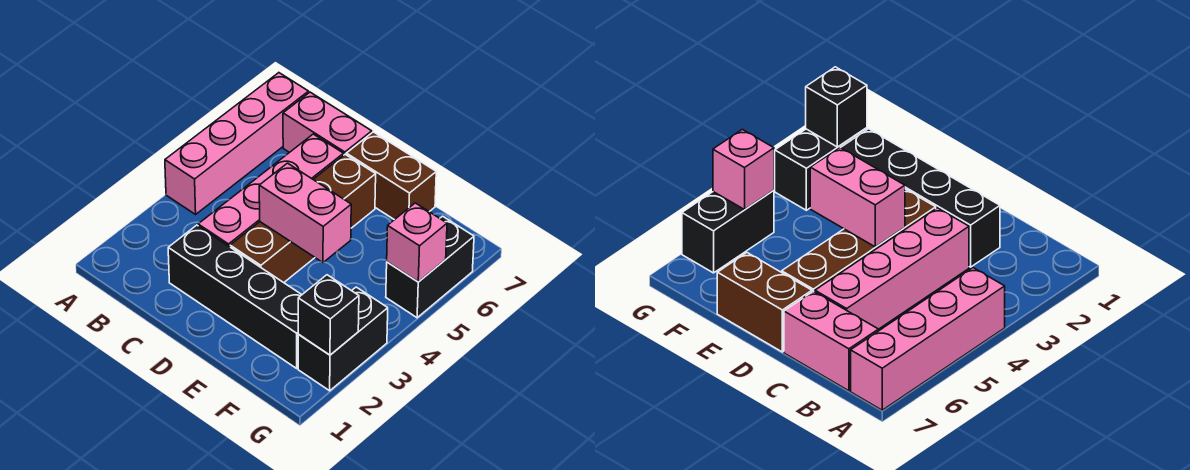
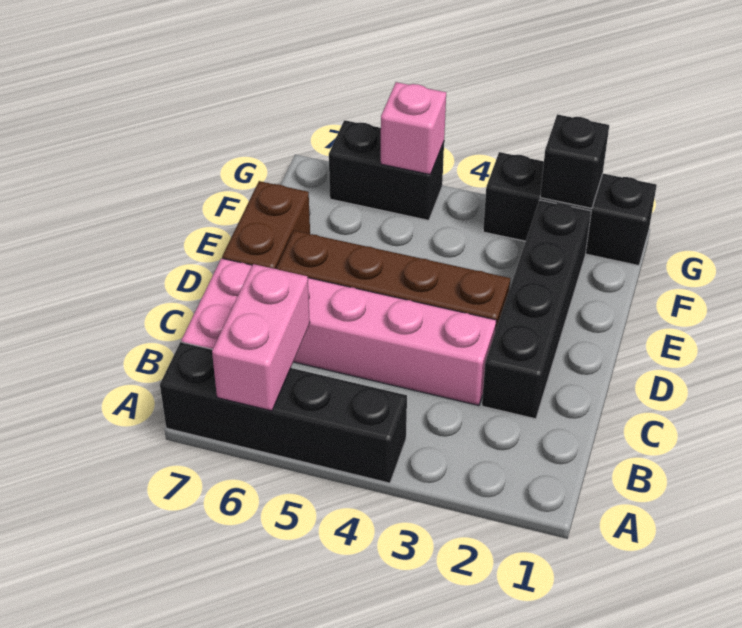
pink brick A4:A7 level 1 -> black brick A4:A7 level 1
pink brick D4:E4 level 2 -> pink brick A6:B6 level 2
black brick G2:G3 level 1 -> black brick G1:G3 level 1

